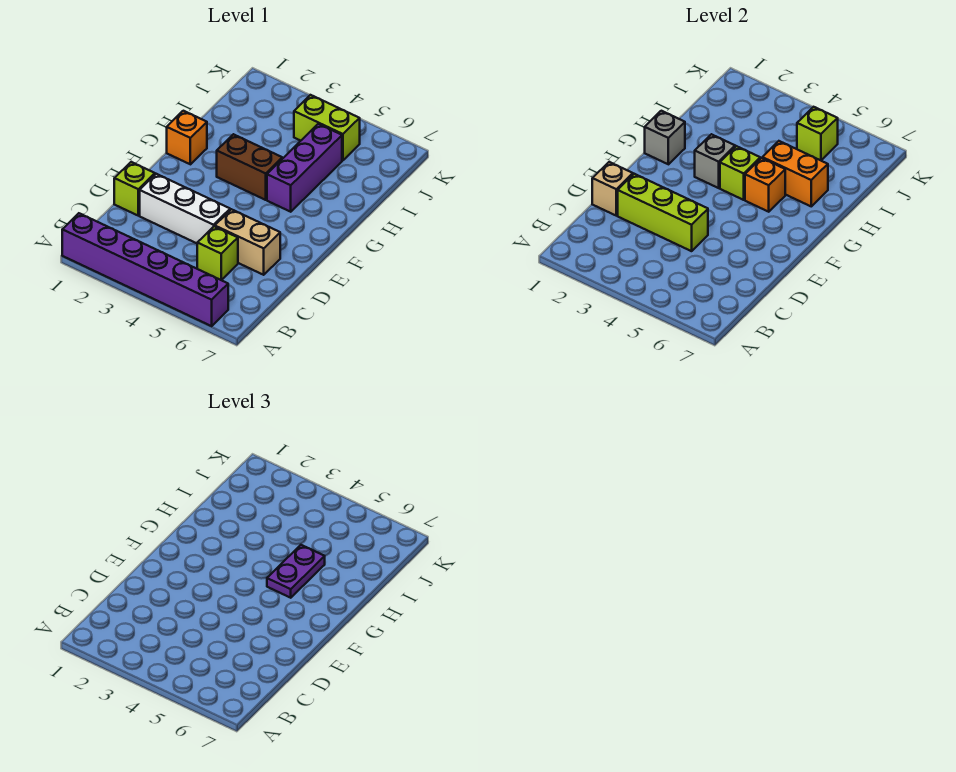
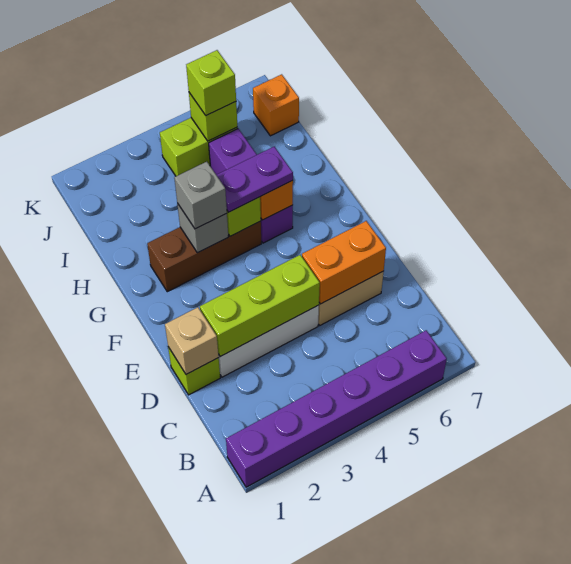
lime brick C5 level 1 -> lime brick J5 level 3
orange brick G1 level 1 -> orange brick J7 level 1
grey brick G1 level 2 -> grey brick G3 level 3
brown brick G3:G4 level 1 -> brown brick G2:G4 level 1
purple plate G5:H5 level 3 -> purple plate G4:G5 level 3
orange brick H5:H6 level 2 -> orange brick D5:D6 level 2

